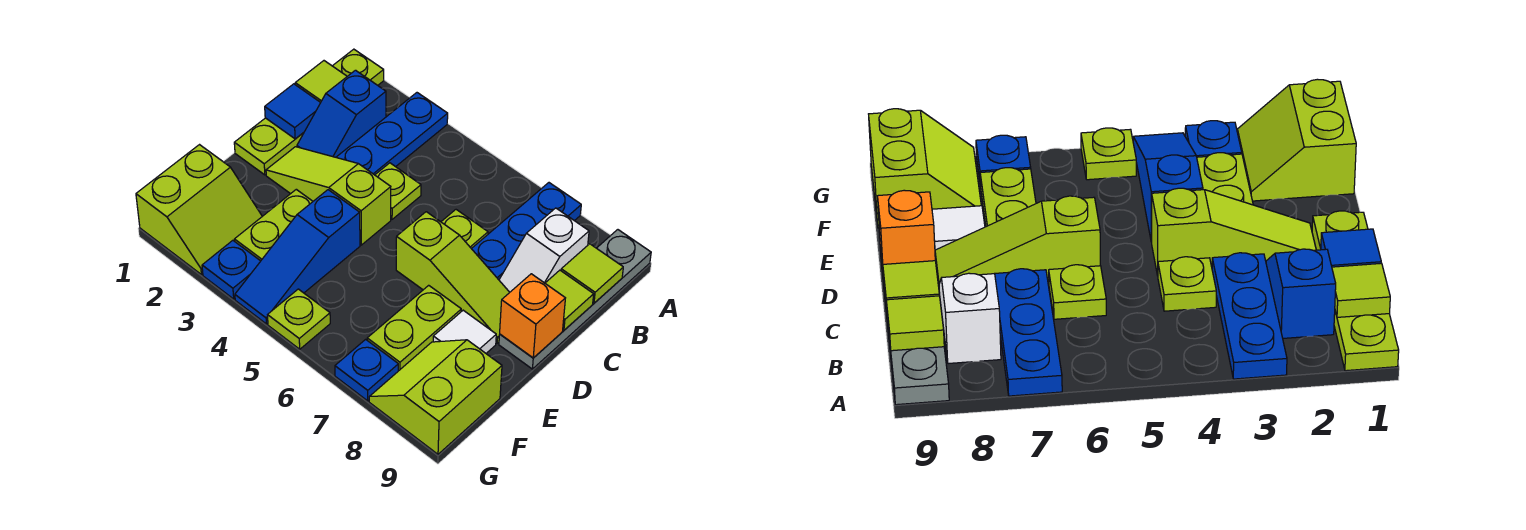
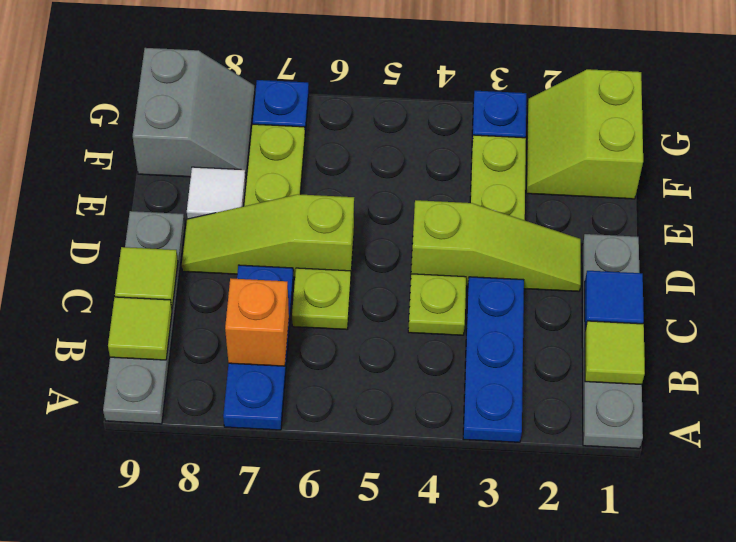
lime plate A1:D1 level 1 -> grey plate A1:D1 level 1
blue slope B2:C2 level 1 top B -> none
white slope B8:C8 level 1 top B -> none
orange brick D9 level 2 -> orange brick B7 level 2
blue slope E4:G4 level 1 top E -> none
lime slope F8:G9 level 1 top 9 -> grey slope F8:G9 level 1 top 9
lime plate G5 level 1 -> none

